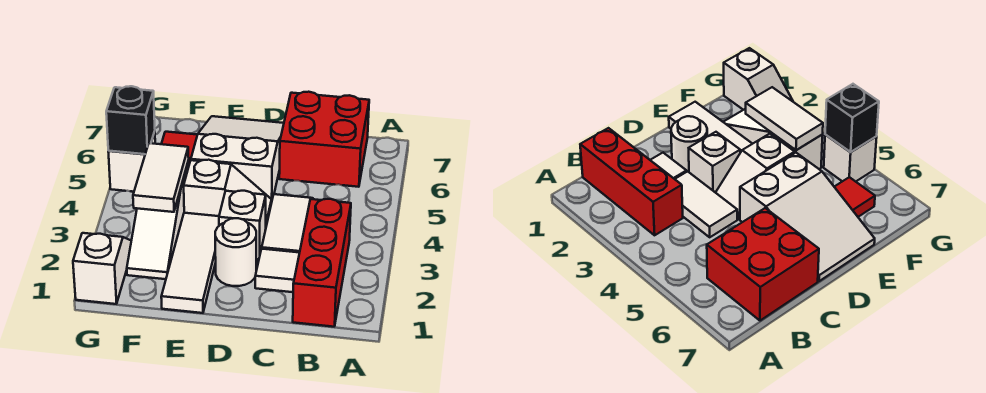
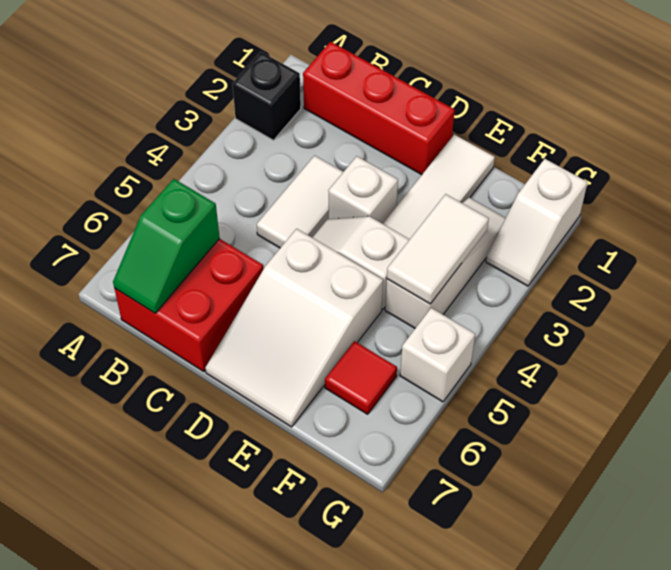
red brick B1:B3 level 1 -> red brick B1:D1 level 1
none -> green slope B6:B7 level 2 top 6
white tile C2 level 1 -> none
white round brick D2 level 1 -> none
black brick G5 level 2 -> black brick A2 level 1

